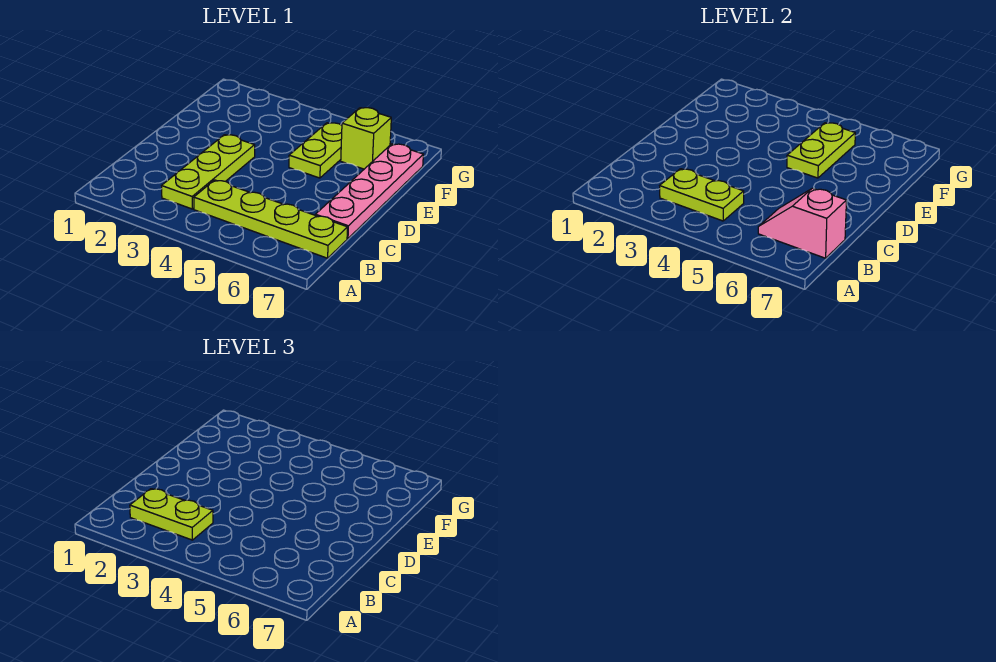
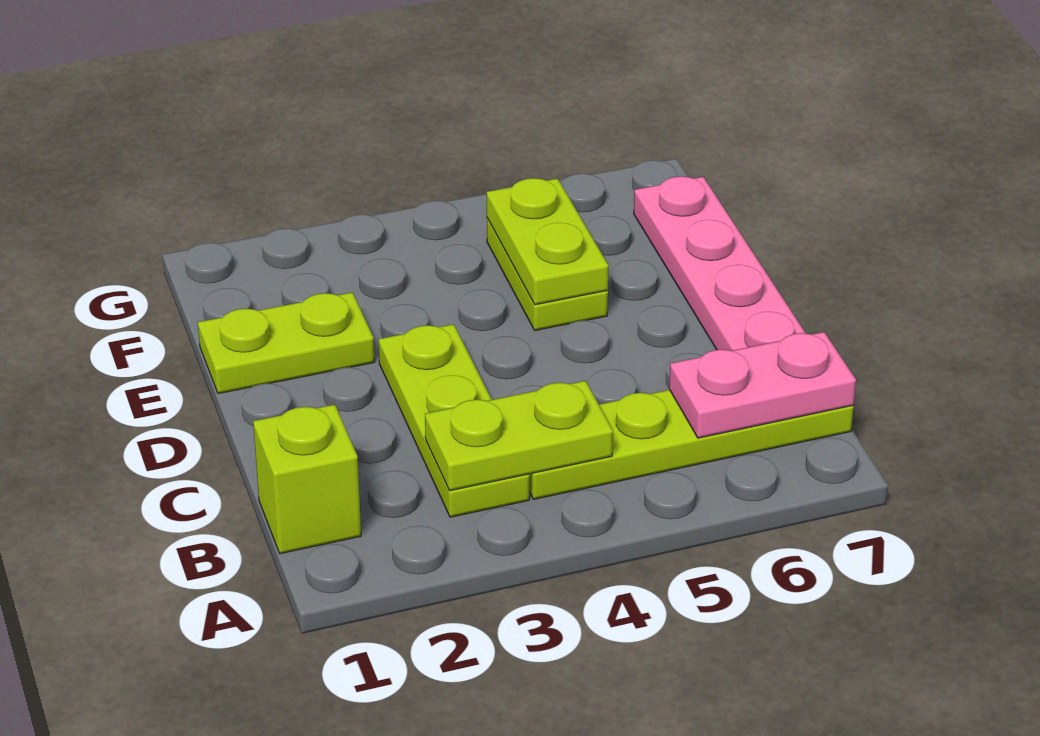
lime plate B2:B3 level 3 -> lime plate E1:E2 level 1
pink slope B6:B7 level 2 top 7 -> pink plate B6:B7 level 2
lime brick F6 level 1 -> lime brick B1 level 1

